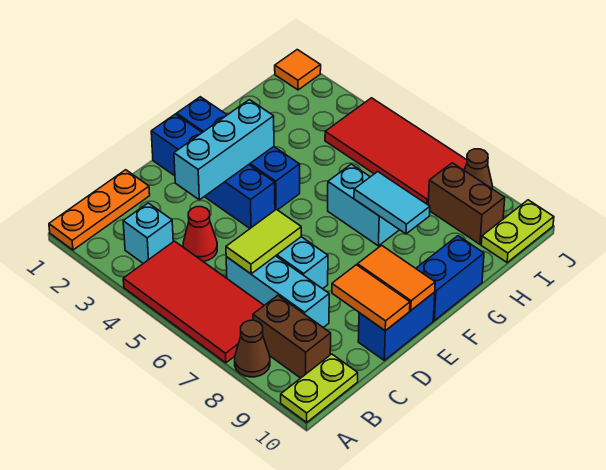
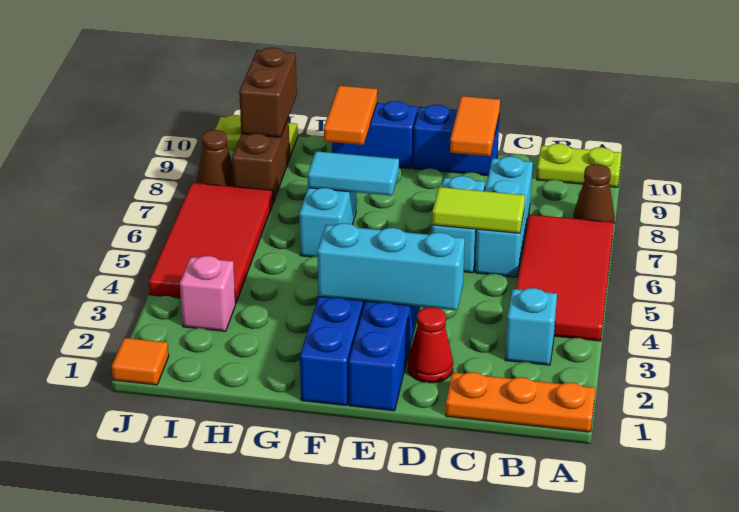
brown brick B8:B9 level 1 -> brown brick I9:I10 level 2
red cone C4 level 1 -> red cone D2 level 1
orange tile E9:E10 level 2 -> orange tile G9:G10 level 2
cyan tile G7:G8 level 2 -> cyan tile F7:G7 level 2
none -> pink brick I3 level 1

